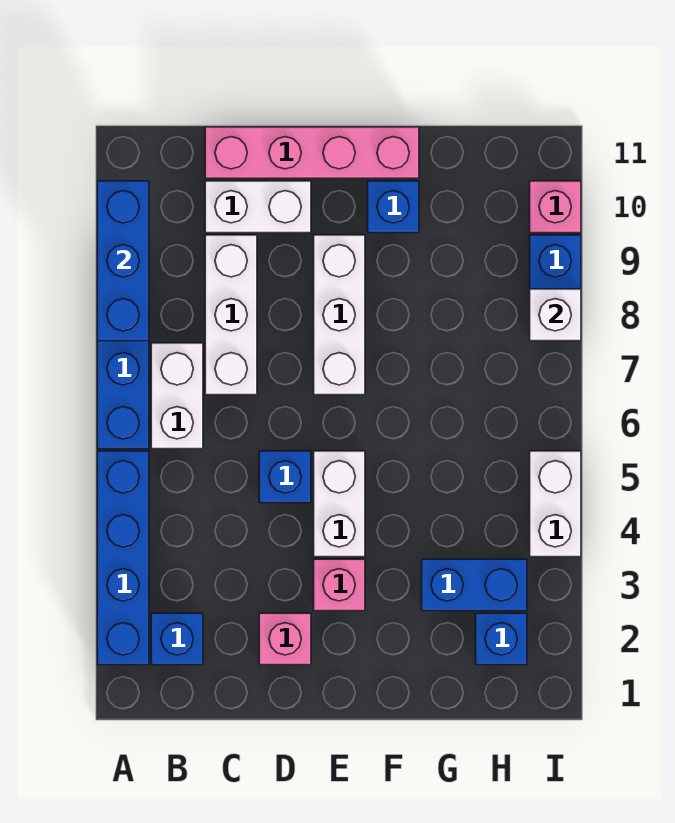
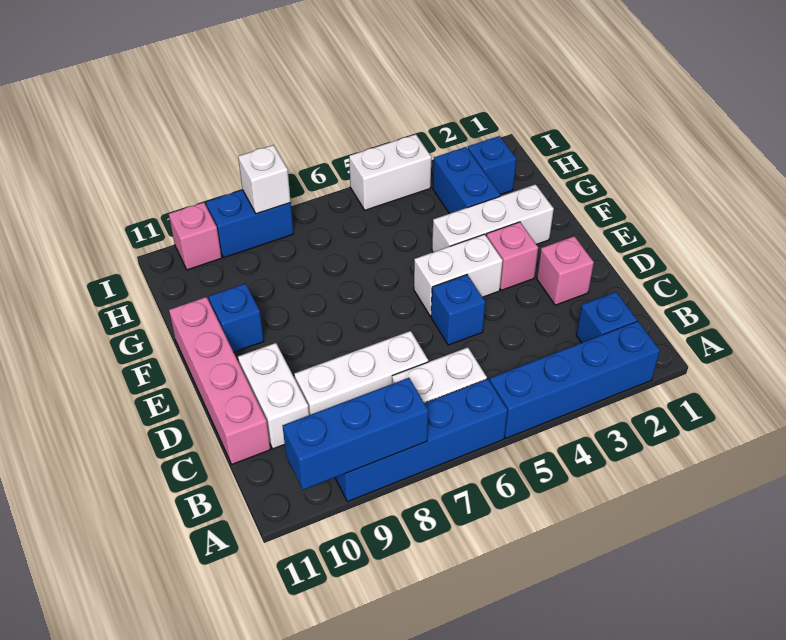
white brick E7:E9 level 1 -> white brick F2:F4 level 1

